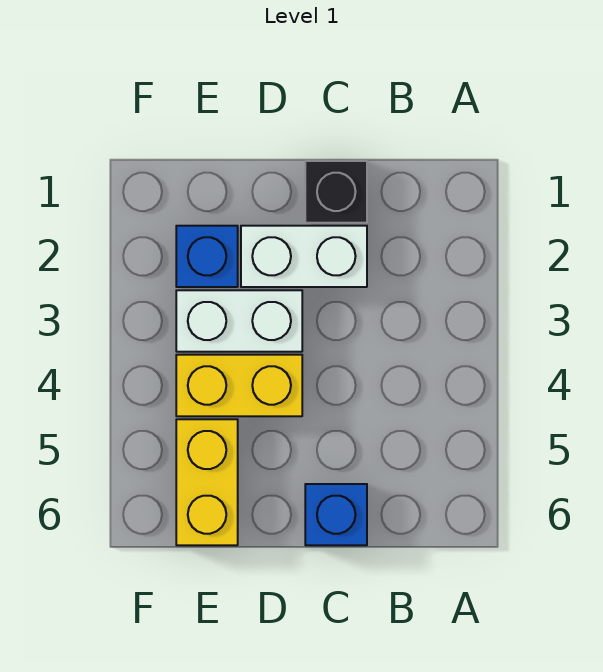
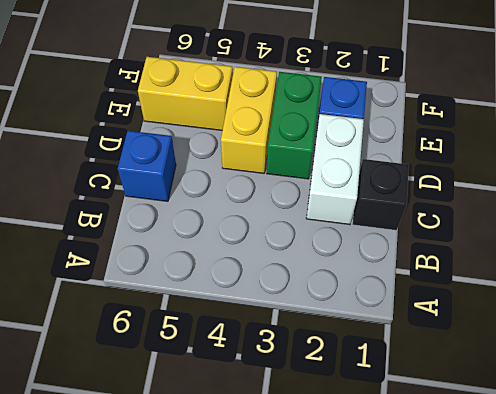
white brick D3:E3 level 1 -> green brick D3:E3 level 1

